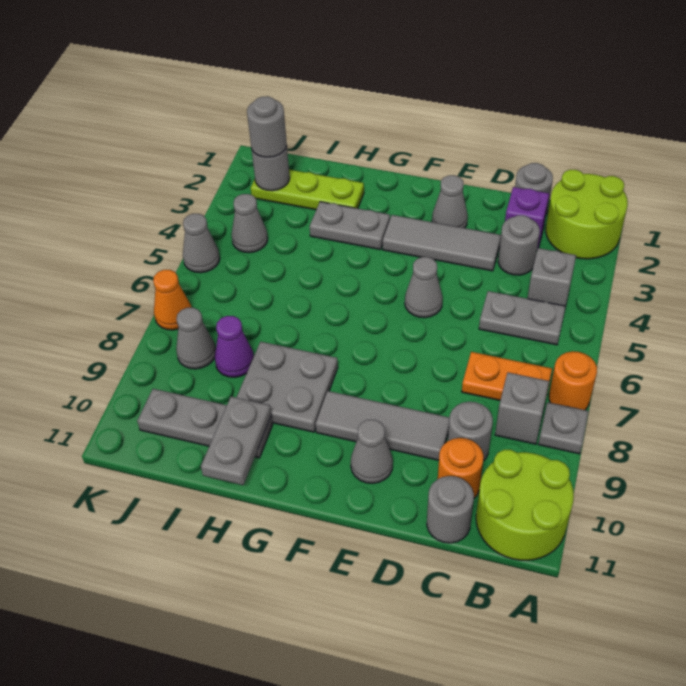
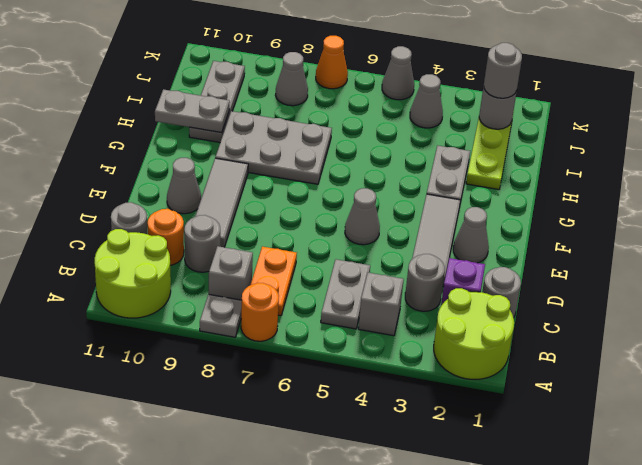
grey plate G8:H9 level 1 -> grey plate G7:H9 level 1
purple cone I8 level 1 -> none

